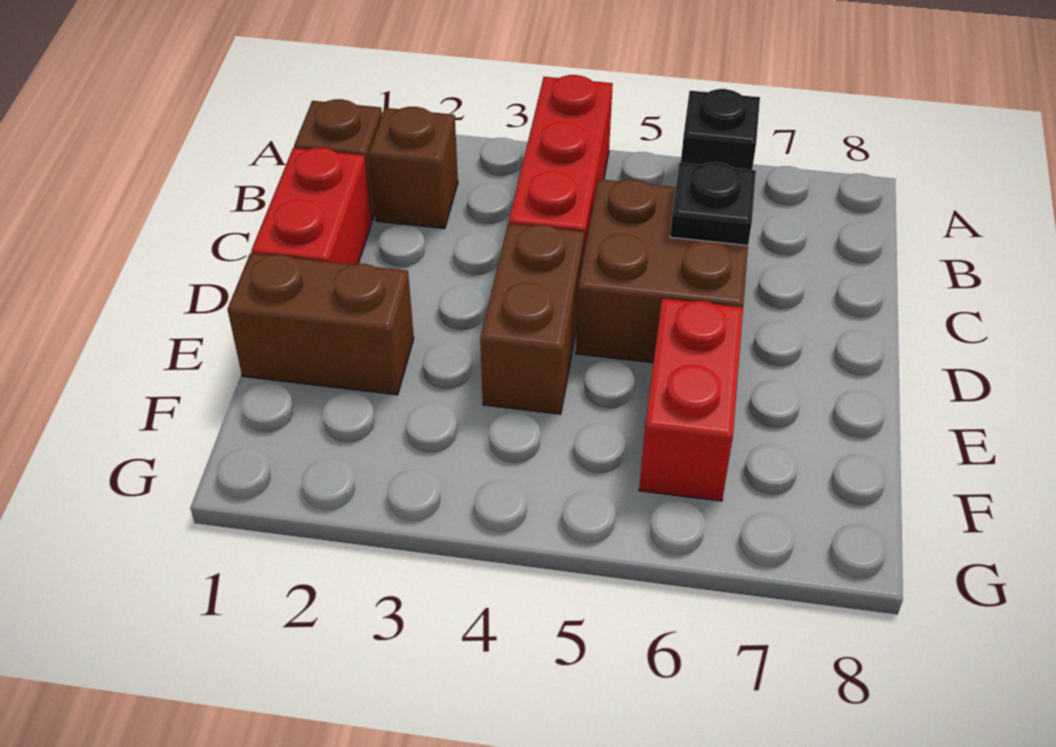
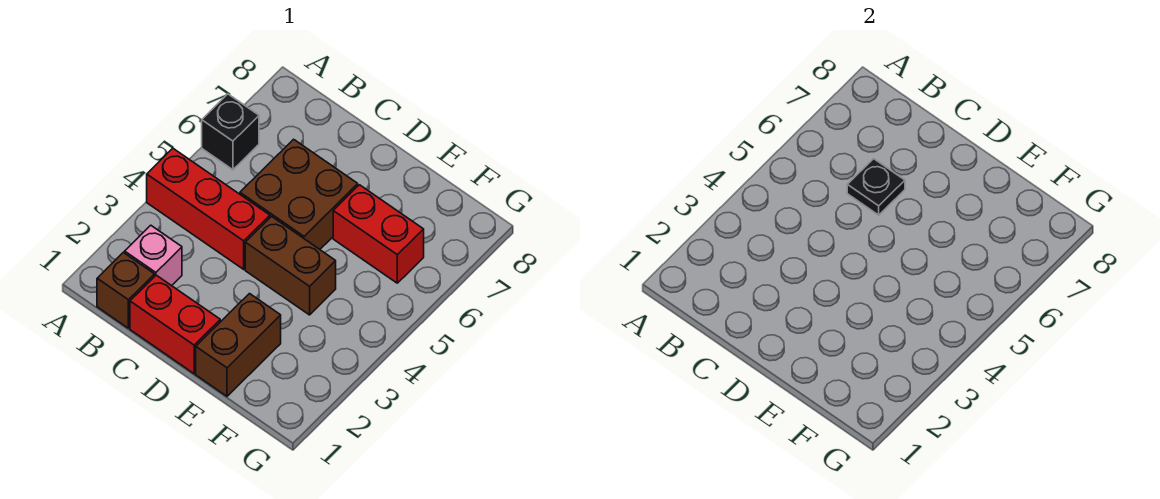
brown brick B2 level 1 -> pink brick B2 level 1

